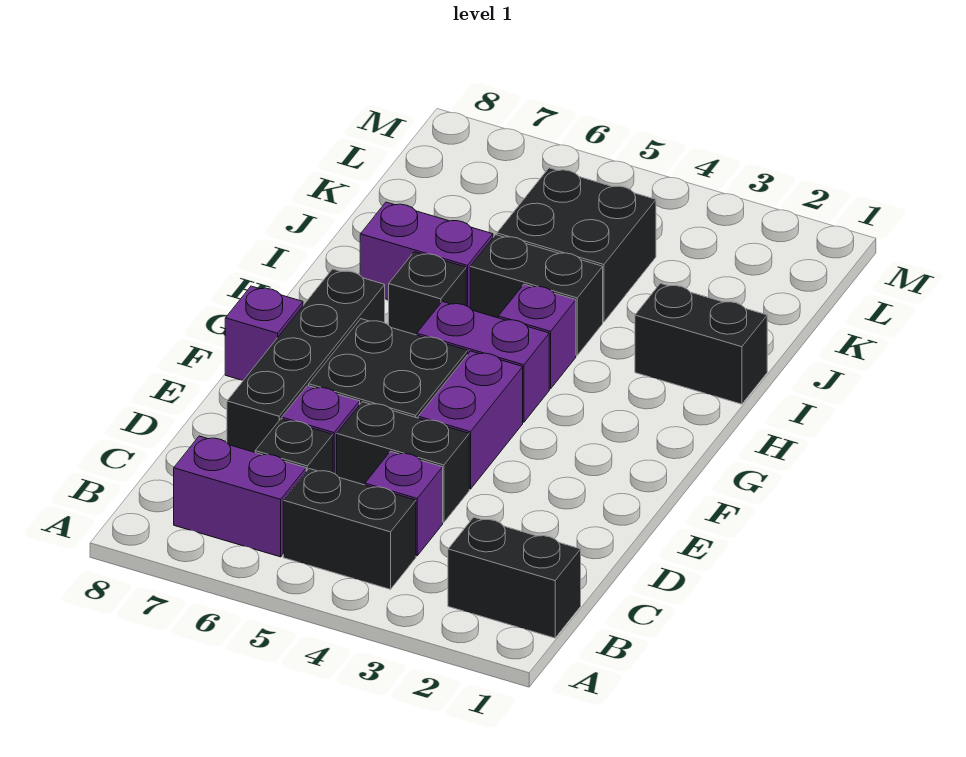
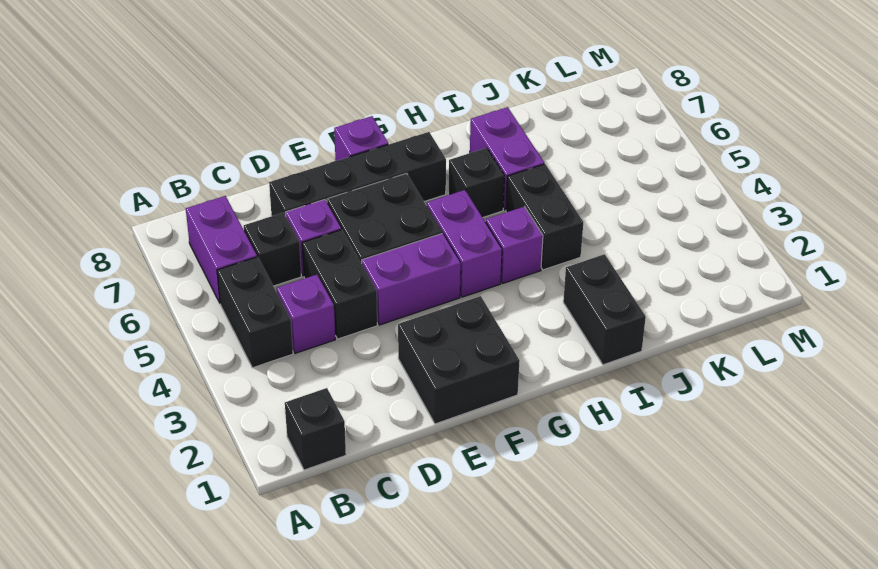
black brick B1:B2 level 1 -> black brick B1 level 1
black brick J4:K5 level 1 -> black brick E1:F2 level 1

